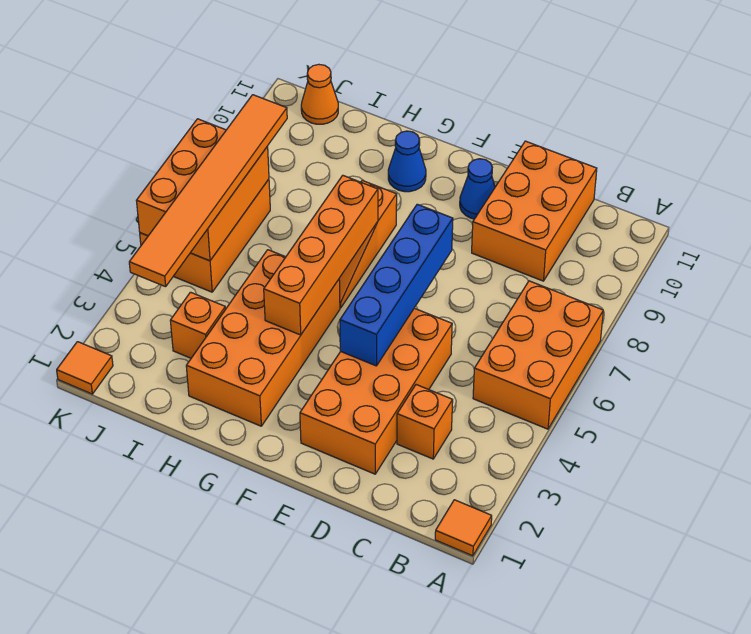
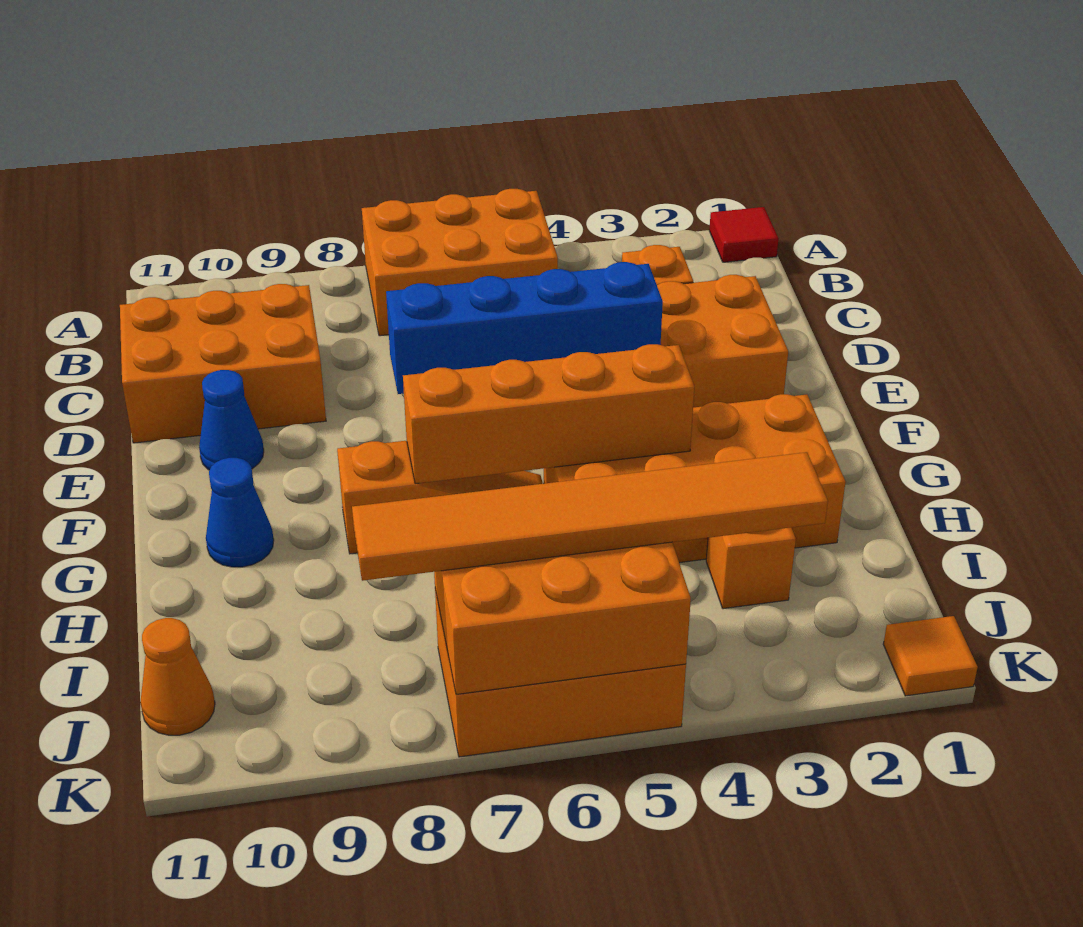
orange tile A1 level 1 -> red tile A1 level 1

